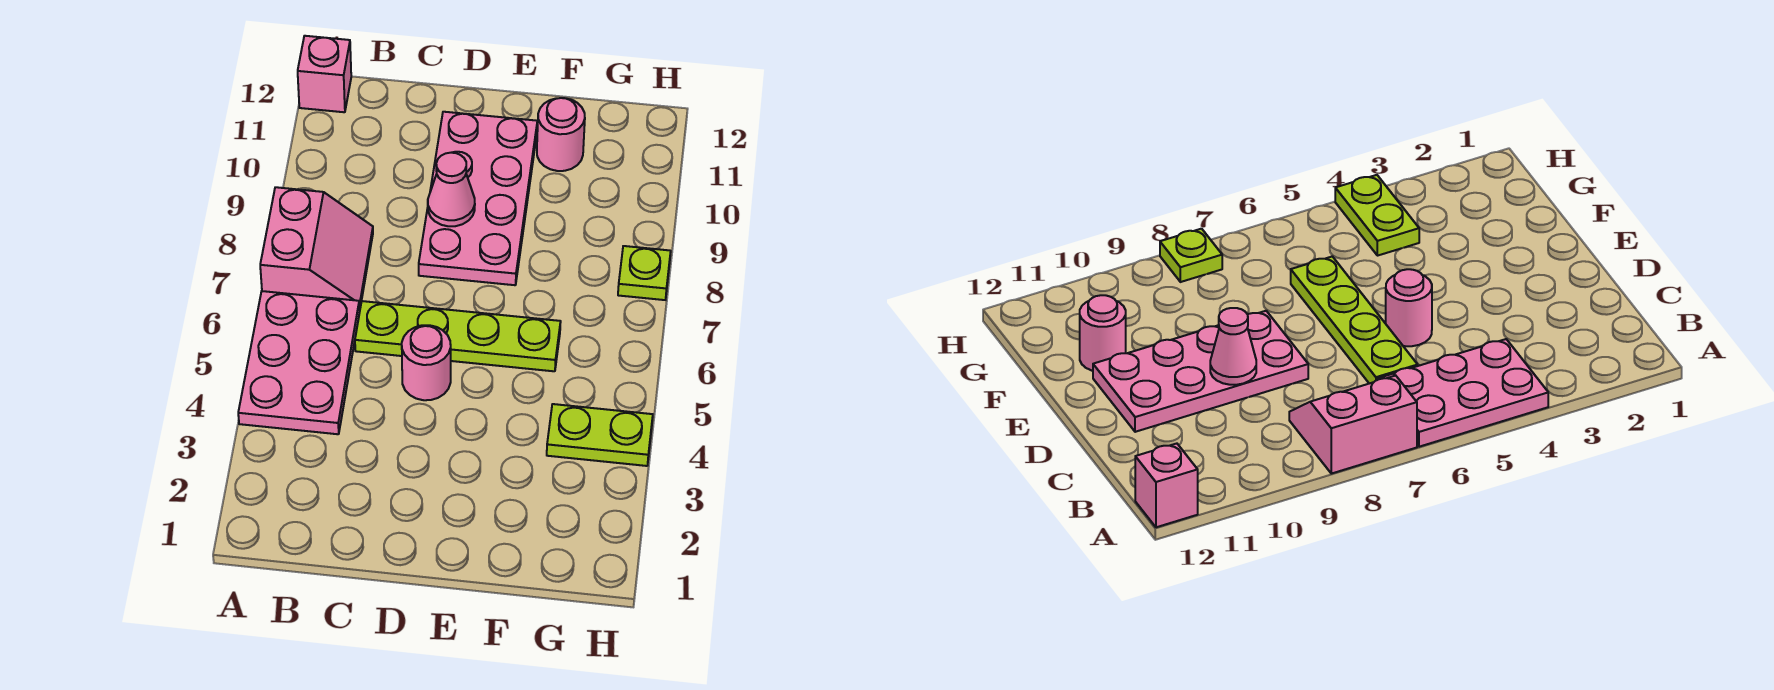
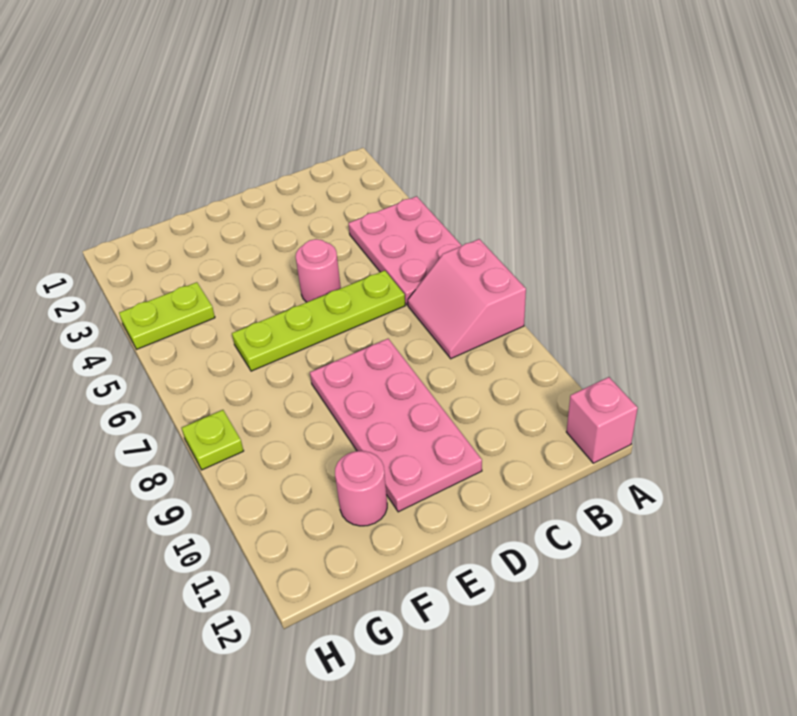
pink cone D9 level 2 -> none

